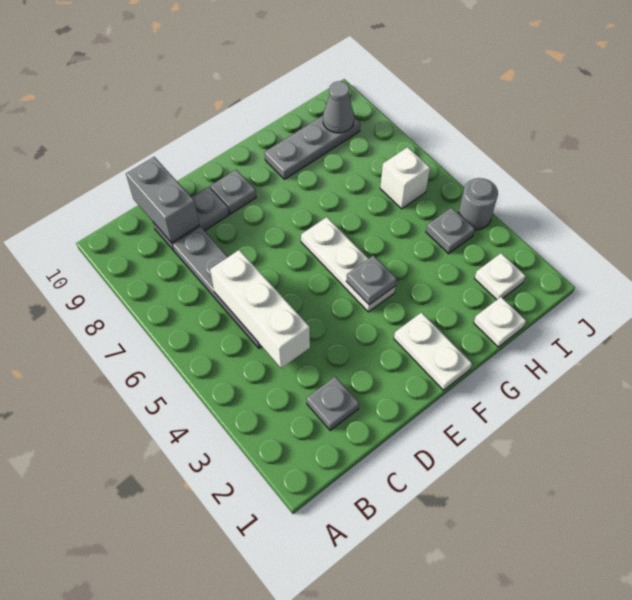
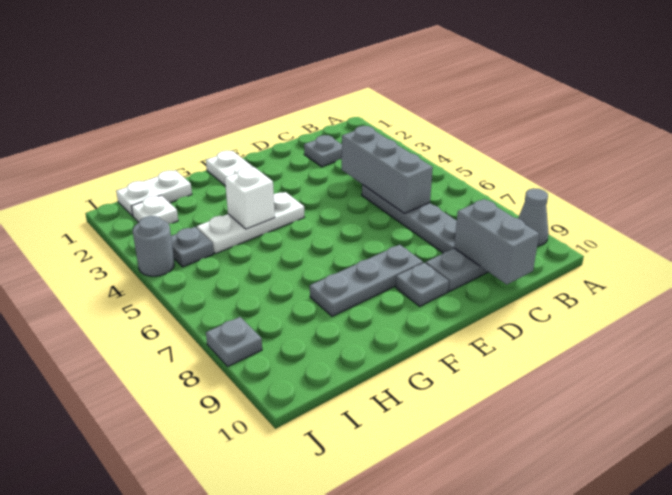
white brick C4:C6 level 2 -> grey brick C4:C6 level 2
white plate F4:F6 level 1 -> white plate F4:H4 level 1
grey plate F4 level 2 -> grey plate J8 level 1
grey plate G9:I9 level 1 -> grey plate E8:G8 level 1
white plate H1 level 1 -> white plate H1:I1 level 1
white brick I6 level 1 -> white brick G4 level 2
grey cone I9 level 2 -> grey cone A9 level 1

